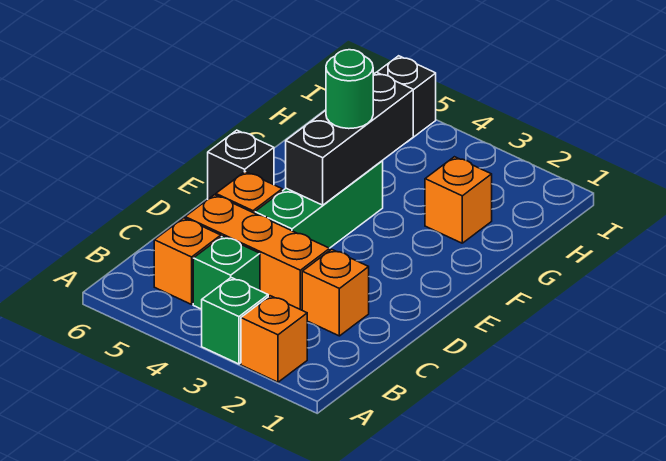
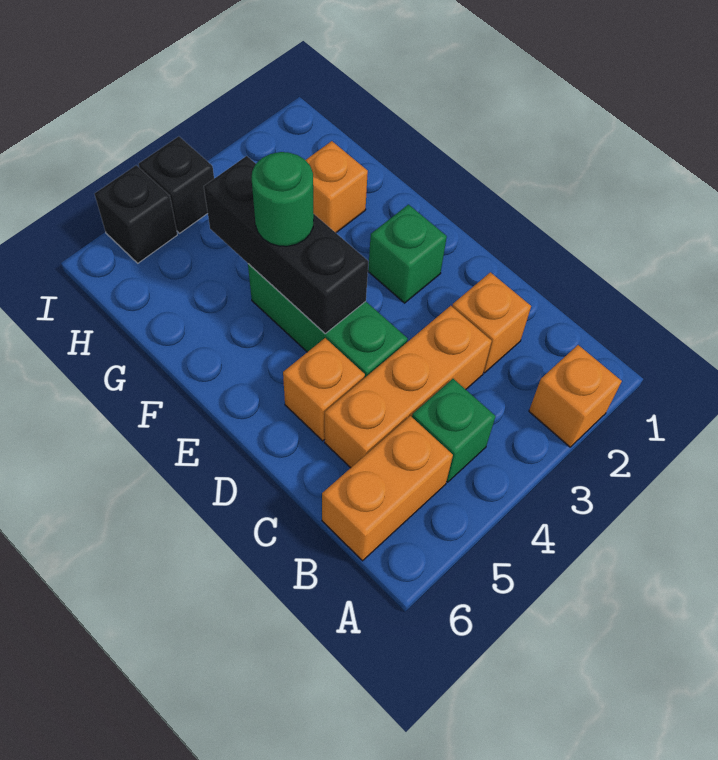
green brick A3 level 1 -> green brick E2 level 1
orange brick B5 level 1 -> orange brick B5:B6 level 1
black brick E6 level 1 -> black brick I4 level 1

